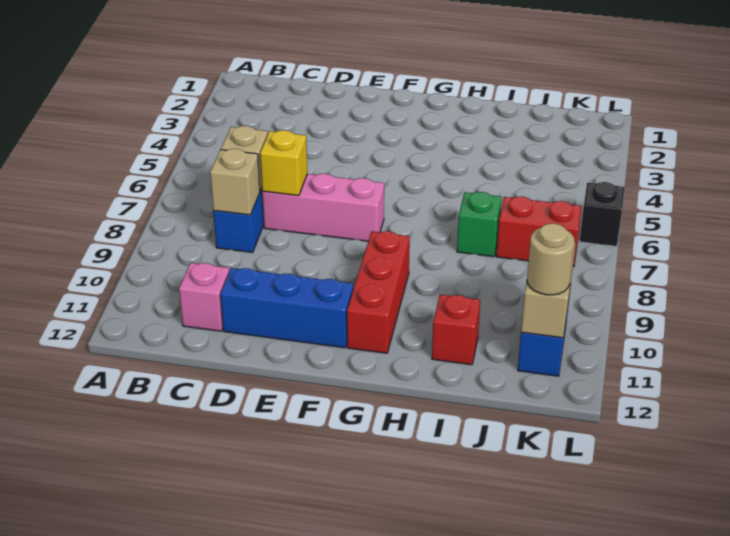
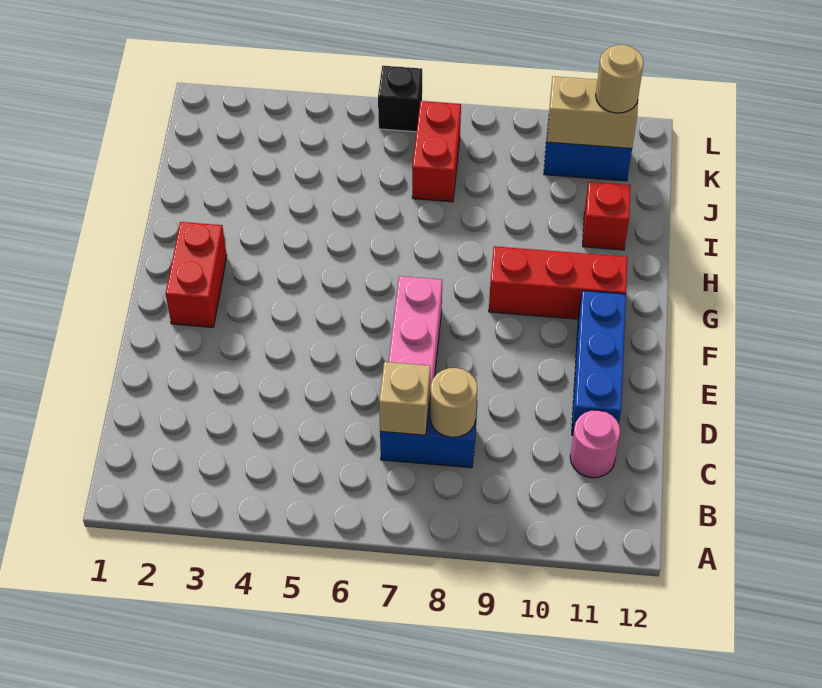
tan brick C8 level 2 -> tan round brick C8 level 2
pink brick C11 level 1 -> pink round brick C11 level 1
yellow brick D7 level 2 -> none
none -> red brick F2:G2 level 1
green brick I7 level 1 -> none

